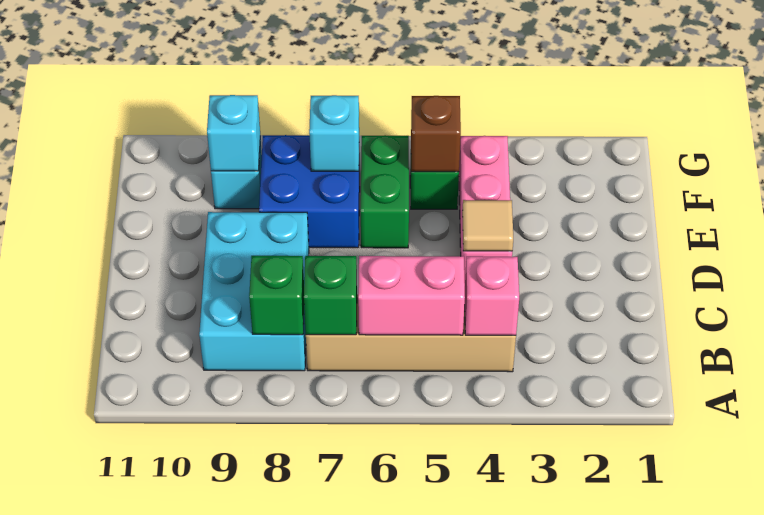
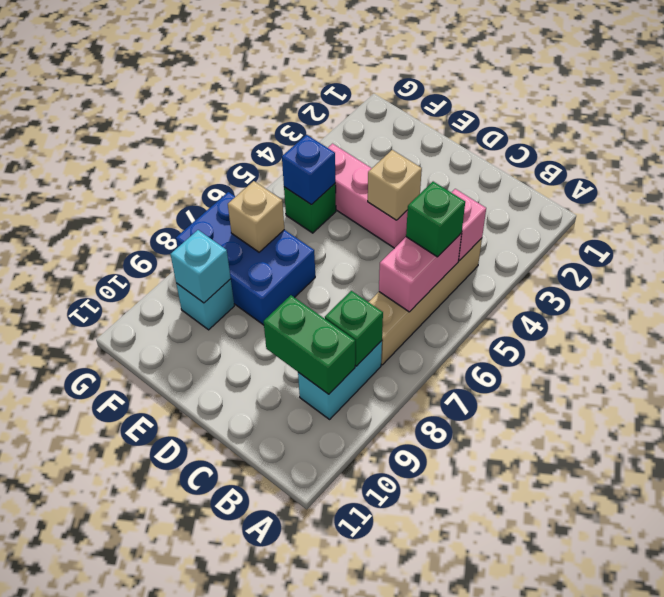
green brick B7 level 2 -> green brick B5 level 3
cyan brick B8:D9 level 1 -> cyan brick B8:B9 level 1
tan tile D4 level 2 -> tan brick D4 level 2
green brick E6:F6 level 1 -> green brick B9:C9 level 2
blue brick E7:F8 level 1 -> blue brick E7:G8 level 1
brown brick F5 level 2 -> blue brick F5 level 2
cyan brick F7 level 2 -> tan brick F7 level 2

